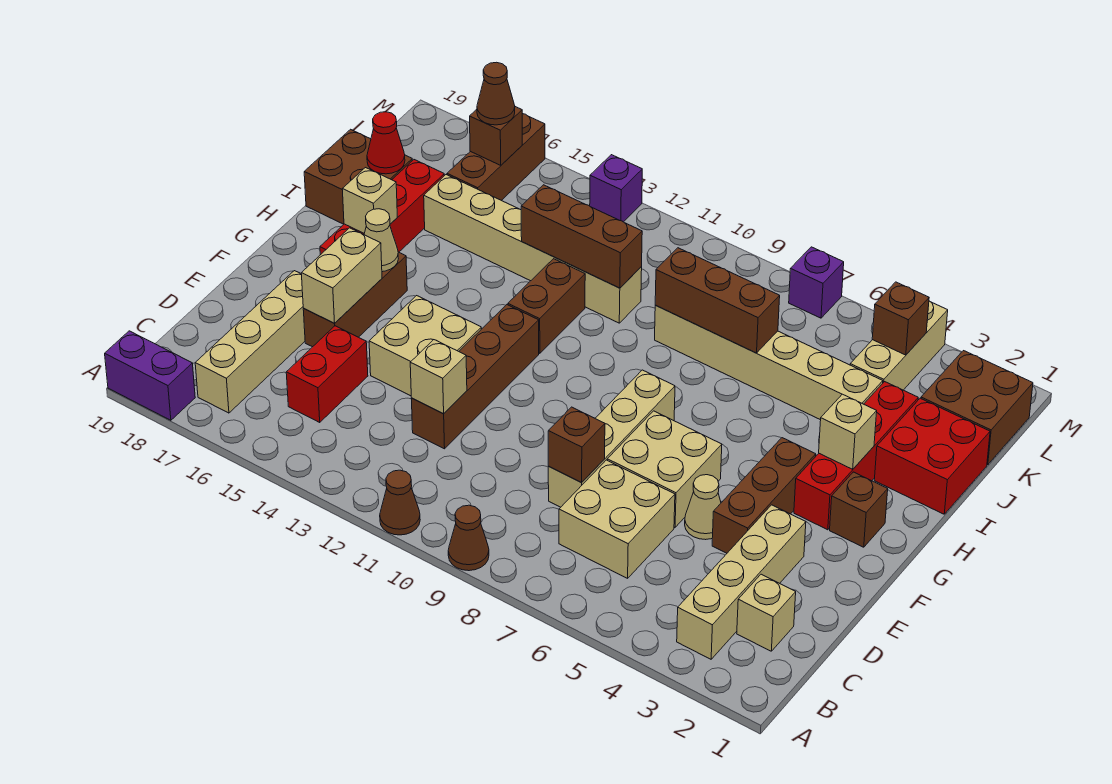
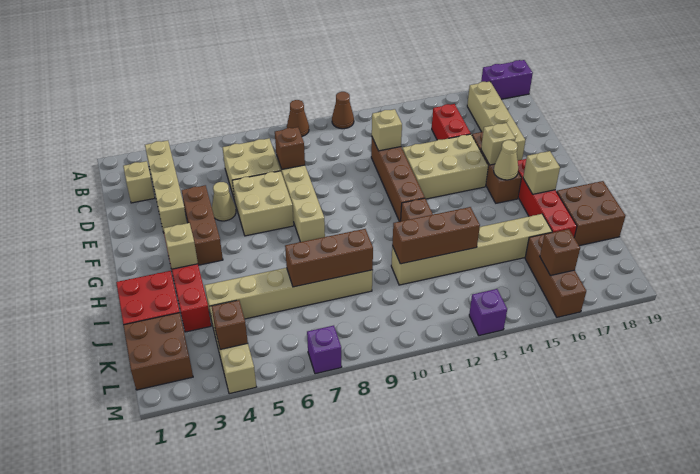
tan brick E13:F14 level 1 -> tan brick E13:F15 level 1
tan brick E16:F16 level 2 -> tan brick F16 level 2
brown brick G2 level 1 -> none
red cone J18 level 2 -> none
brown cone L16 level 3 -> none

